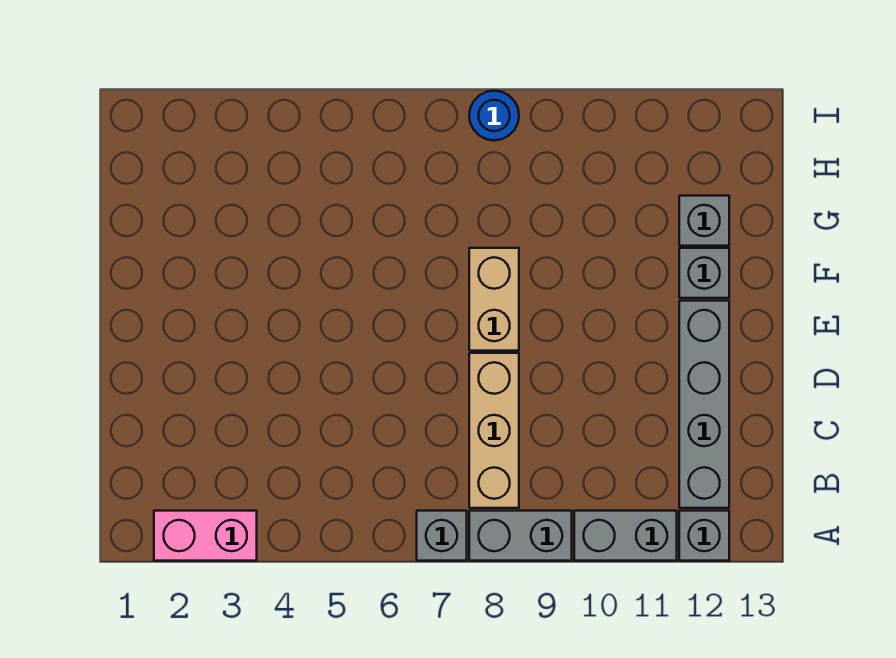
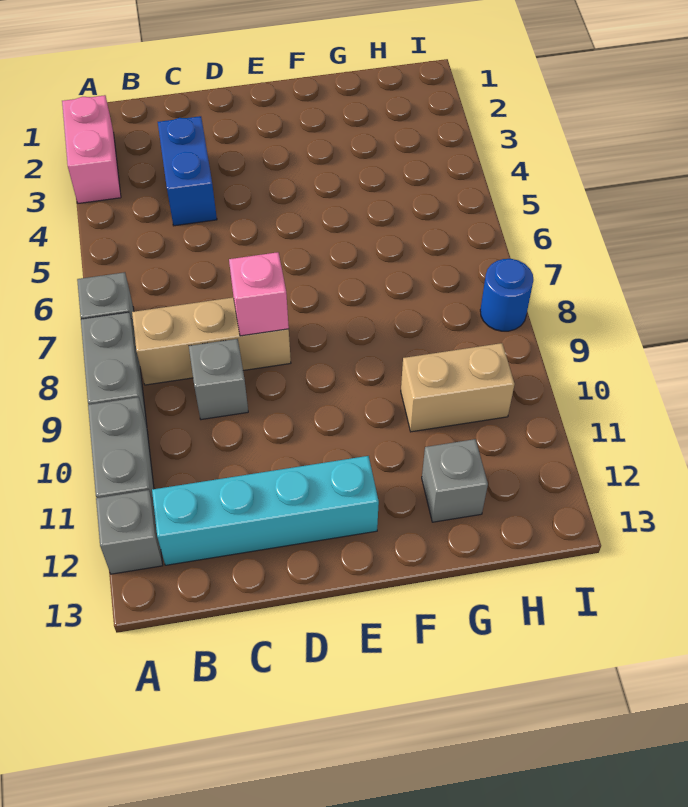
grey brick B12:E12 level 1 -> cyan brick B12:E12 level 1
none -> blue brick C3:C4 level 1
none -> pink brick D8 level 2
tan brick E8:F8 level 1 -> tan brick G10:H10 level 1
grey brick F12 level 1 -> grey brick C9 level 1

